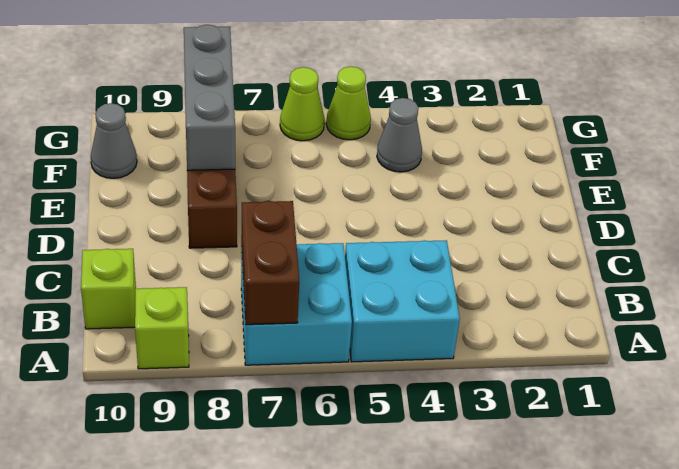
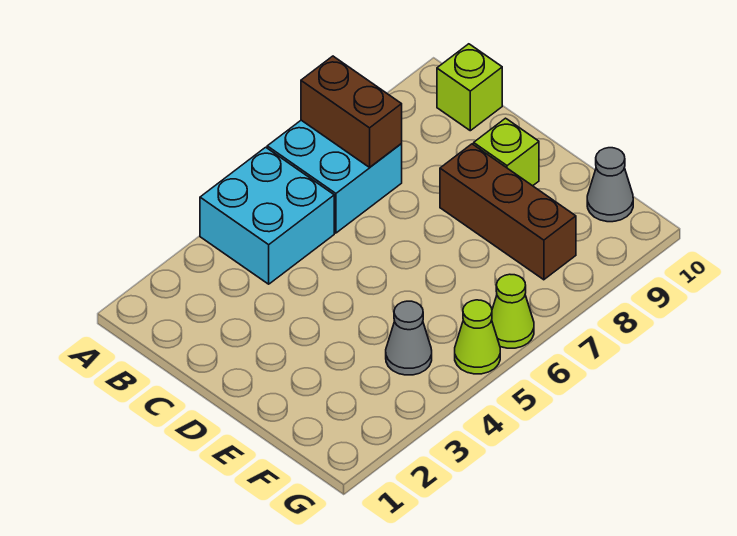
lime brick A9 level 1 -> lime brick D9 level 1
grey brick E8:G8 level 2 -> none

